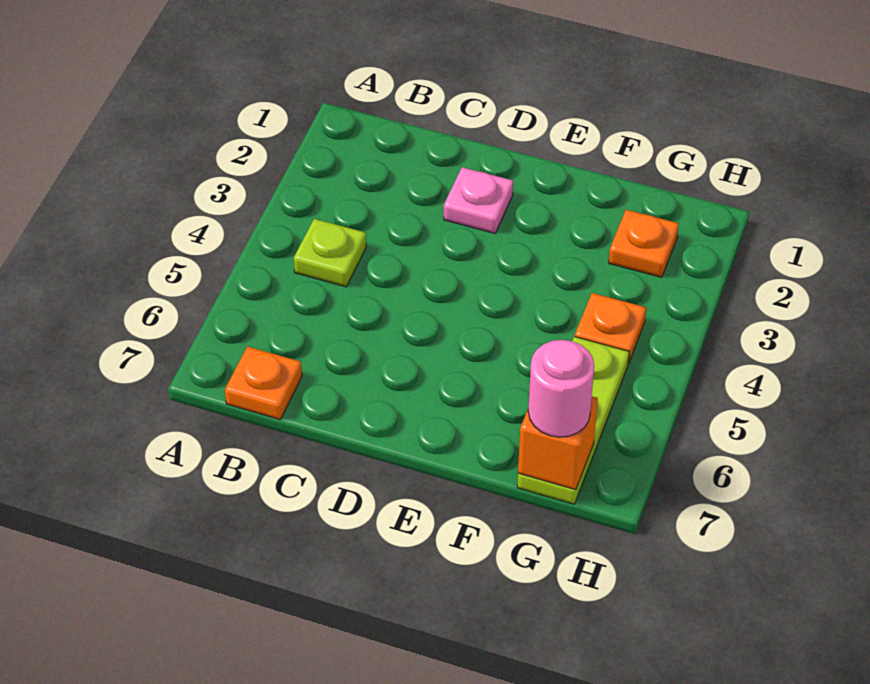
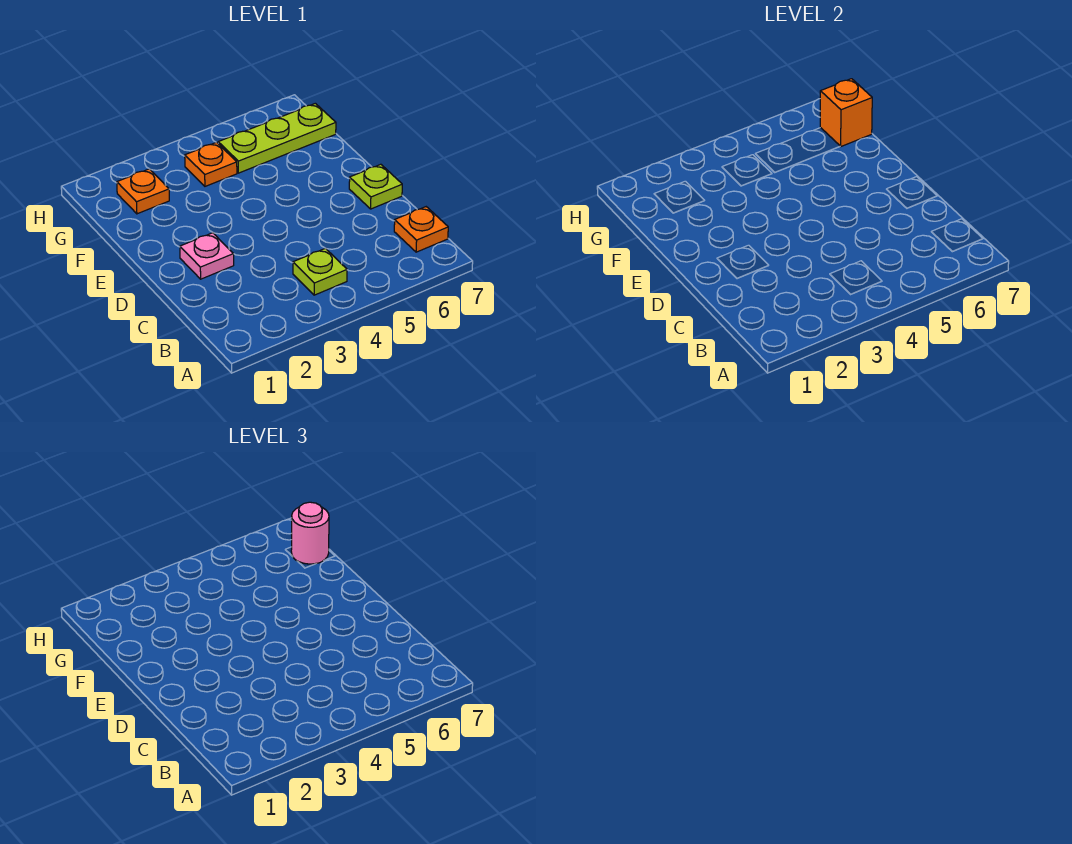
none -> lime plate D7 level 1

